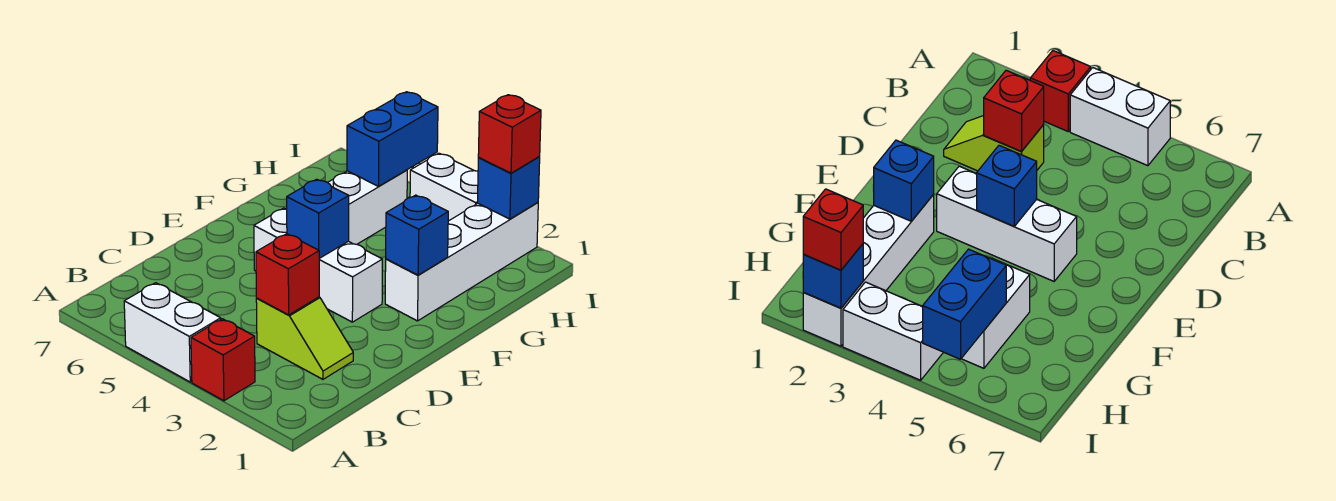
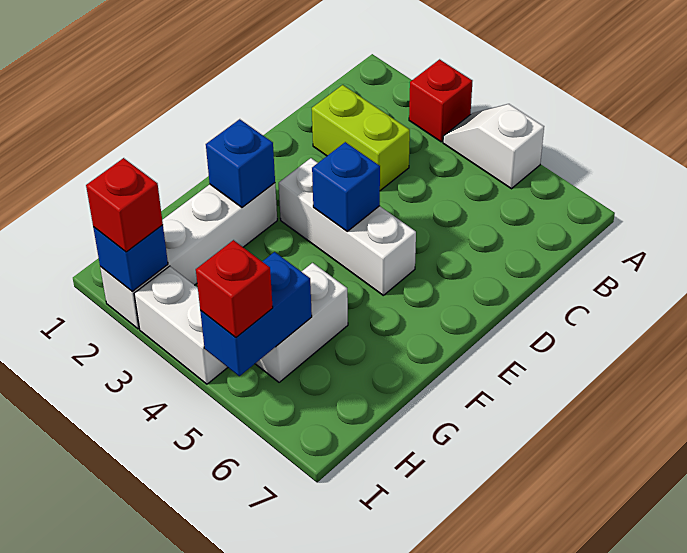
white brick A4:A5 level 1 -> white slope A4:A5 level 1 top 5
lime slope C2:C3 level 1 top 3 -> lime brick C2:C3 level 1
red brick C3 level 2 -> red brick I5 level 3

